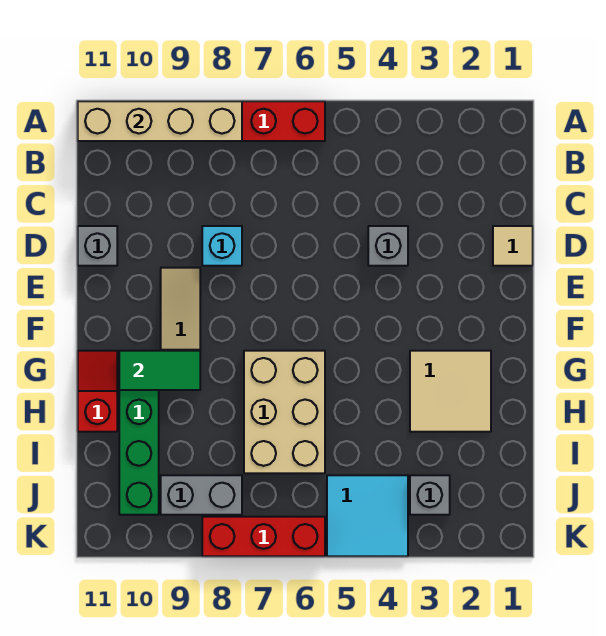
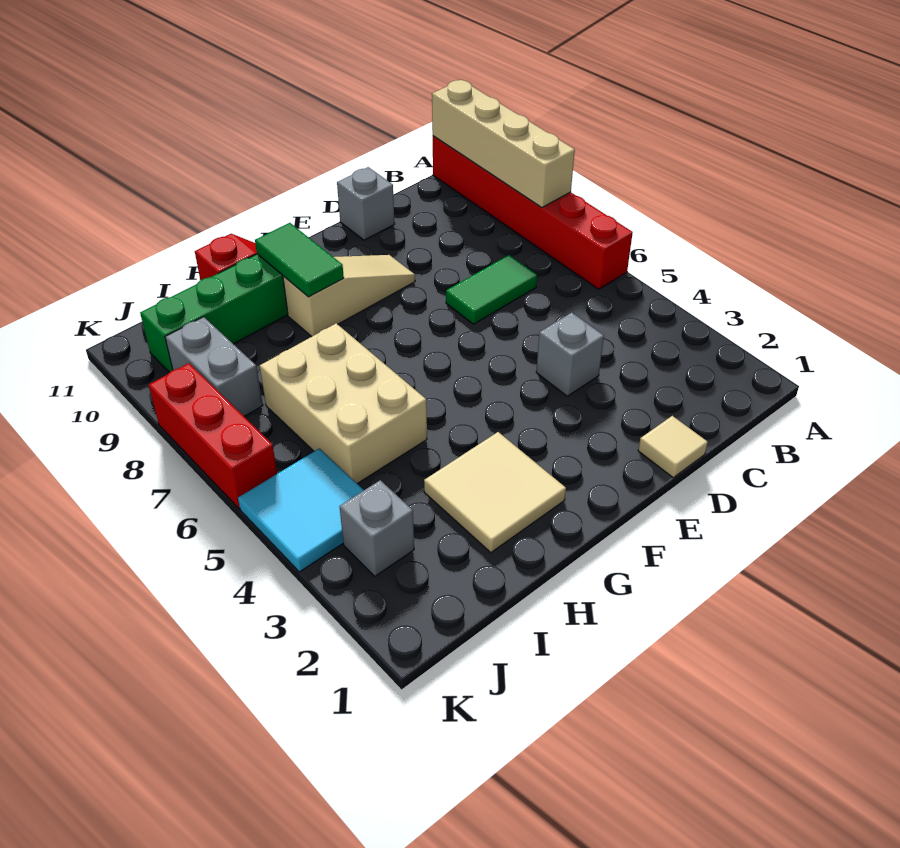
none -> green tile C7:D7 level 1
cyan brick D8 level 1 -> none
tan brick G6:I7 level 1 -> tan brick H5:I7 level 1

